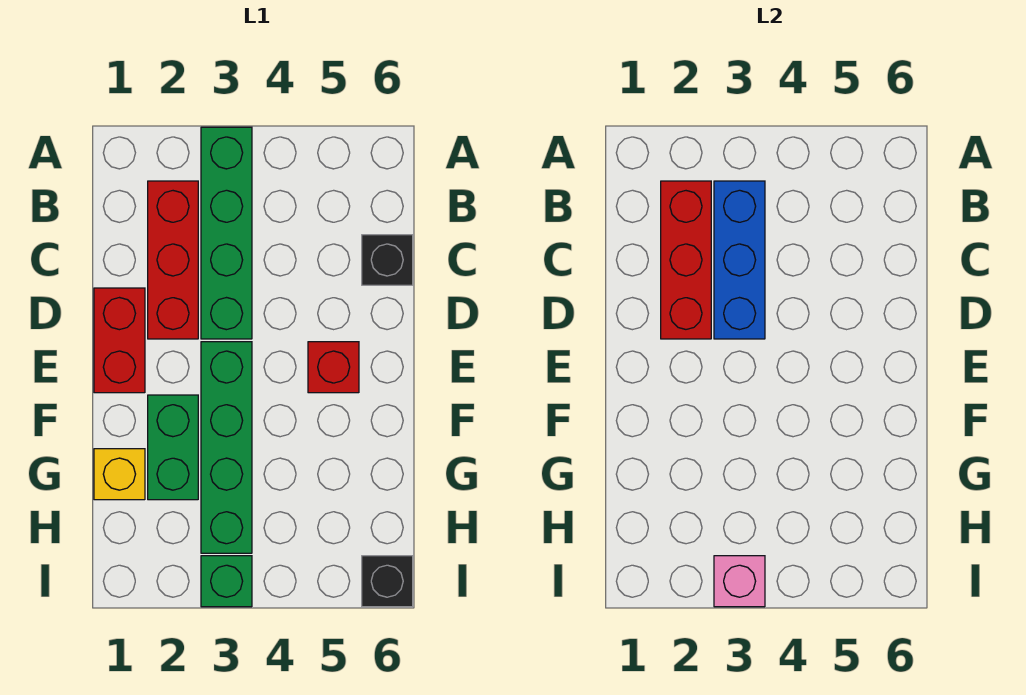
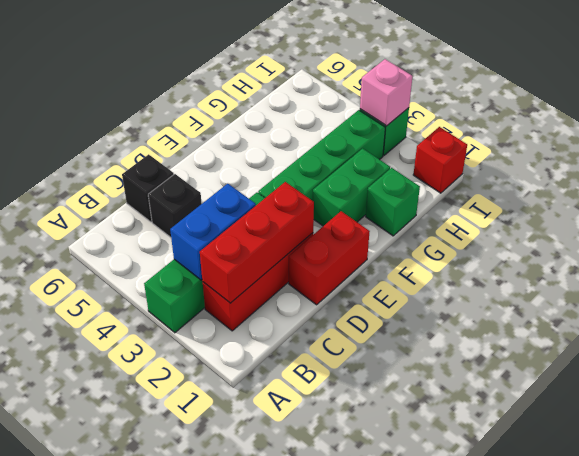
blue brick B3:D3 level 2 -> blue brick B3:C3 level 2
red brick E5 level 1 -> red brick I1 level 1
yellow brick G1 level 1 -> green brick G1 level 1
black brick I6 level 1 -> black brick C5 level 1

